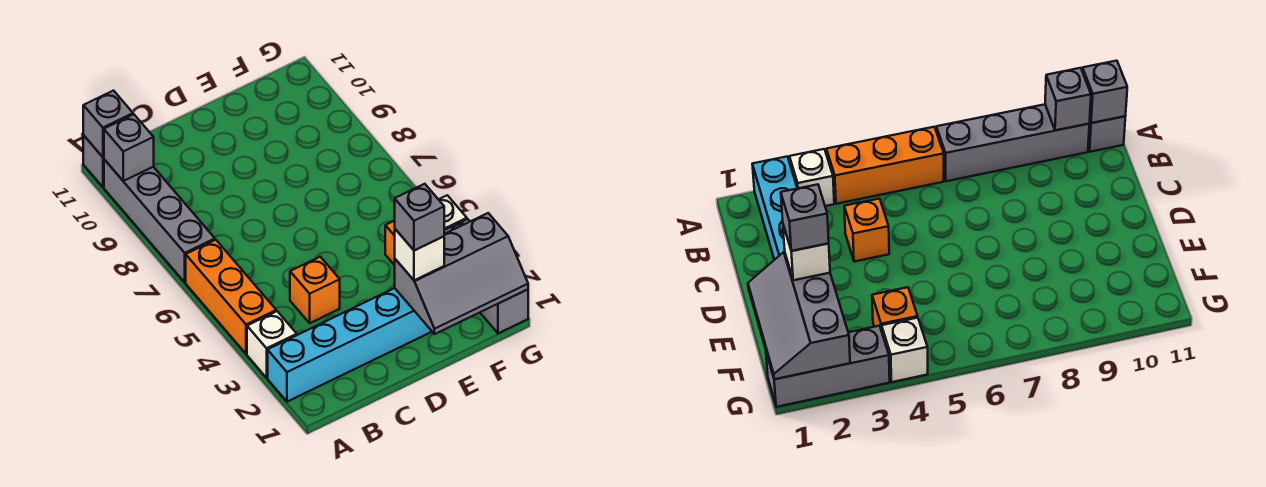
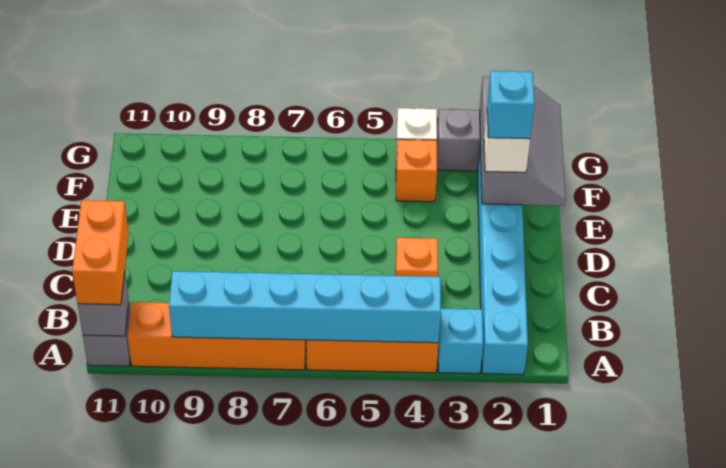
white brick A3 level 1 -> cyan brick A3 level 1
none -> cyan brick A4:A9 level 2
grey brick A7:A10 level 1 -> orange brick A7:A10 level 1
grey brick A10 level 2 -> none
none -> orange brick A11:B11 level 3
grey brick E2 level 4 -> cyan brick E2 level 4

